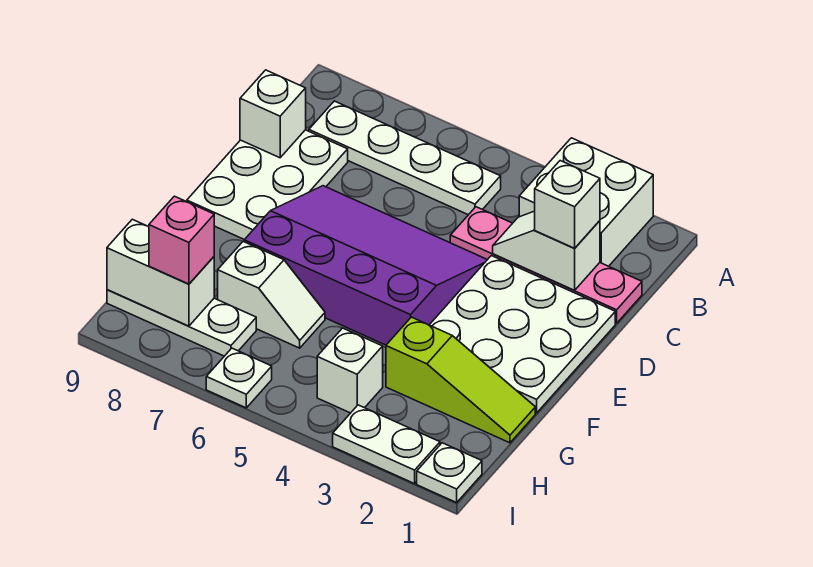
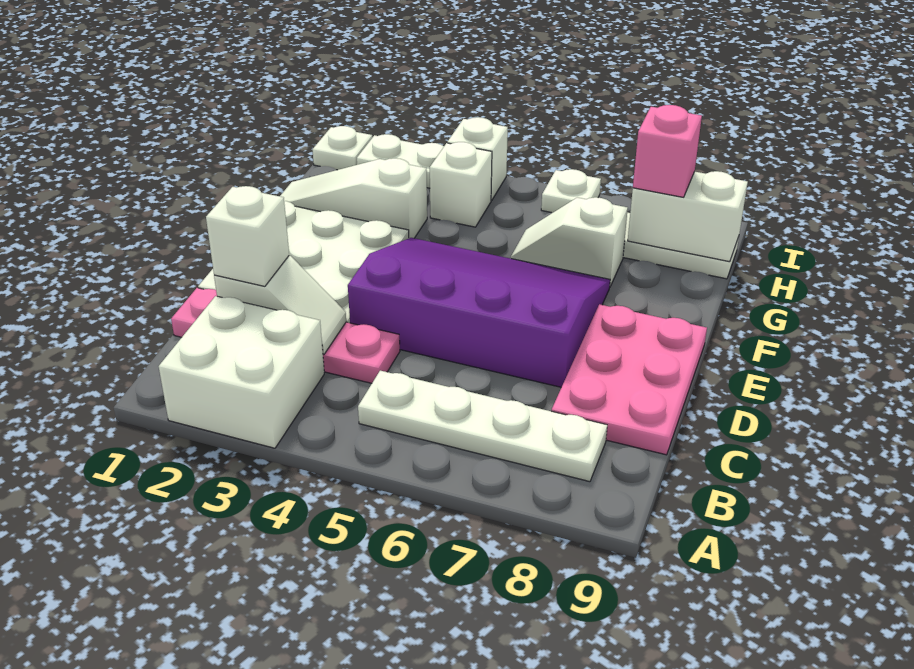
white plate C8:E9 level 1 -> pink plate C8:E9 level 1
white brick C9 level 2 -> white brick I4 level 1
purple slope D4:F7 level 1 top F -> purple slope D4:F7 level 1 top D
lime slope G1:G3 level 1 top 3 -> white slope G1:G3 level 1 top 3

